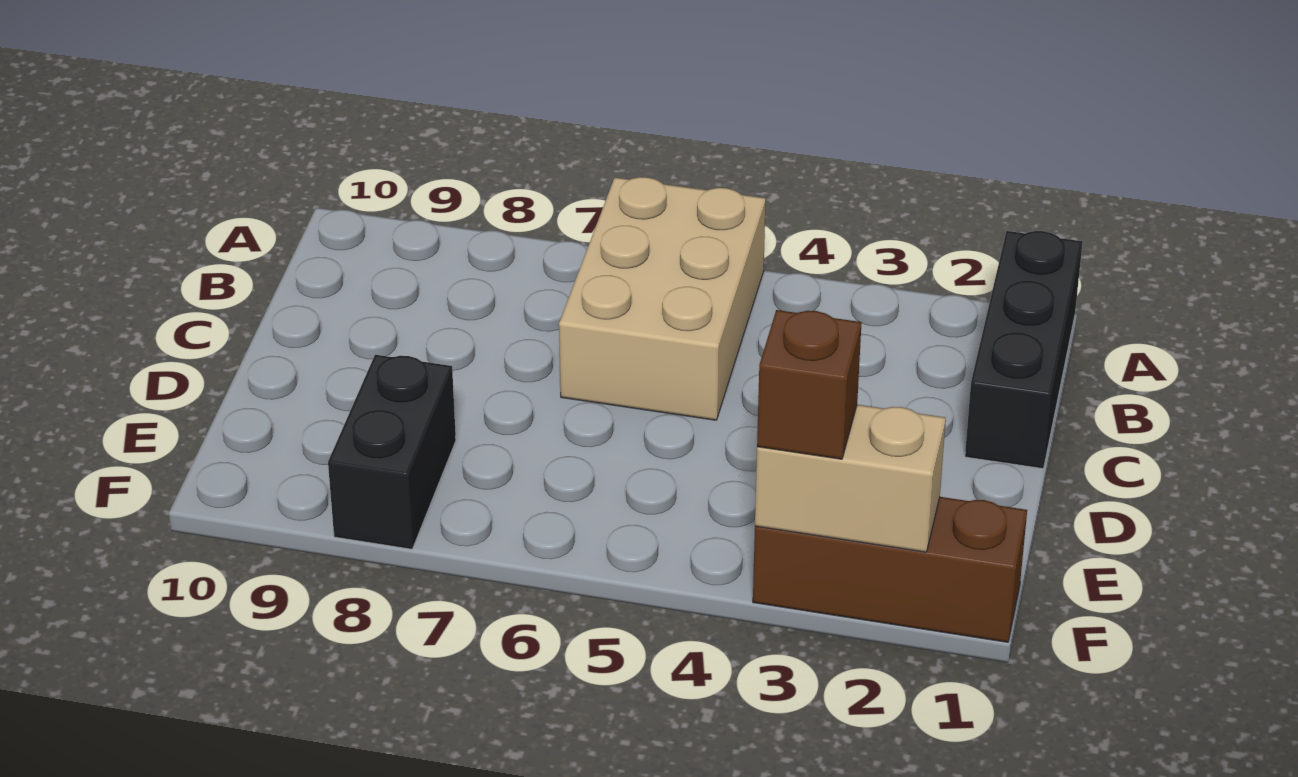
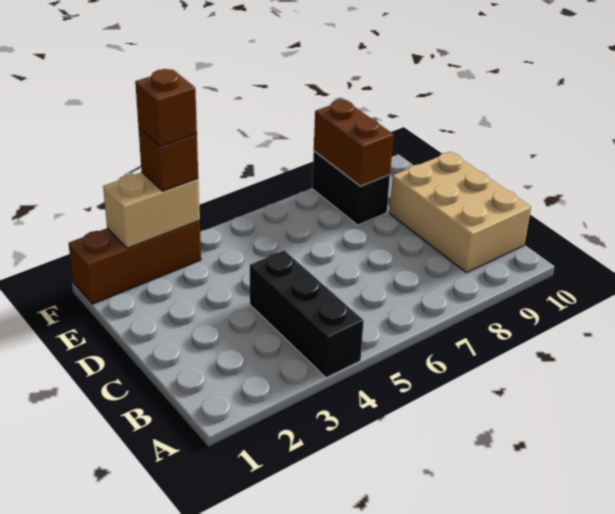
black brick A1:C1 level 1 -> black brick A4:C4 level 1
tan brick A5:C6 level 1 -> tan brick B9:D10 level 1
none -> brown brick E8:F8 level 2
none -> brown brick F3 level 4

